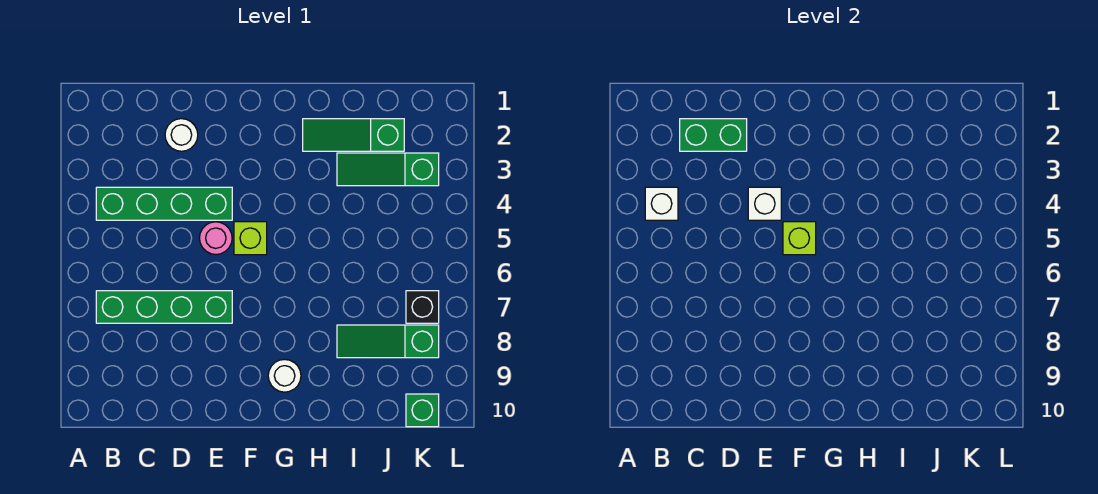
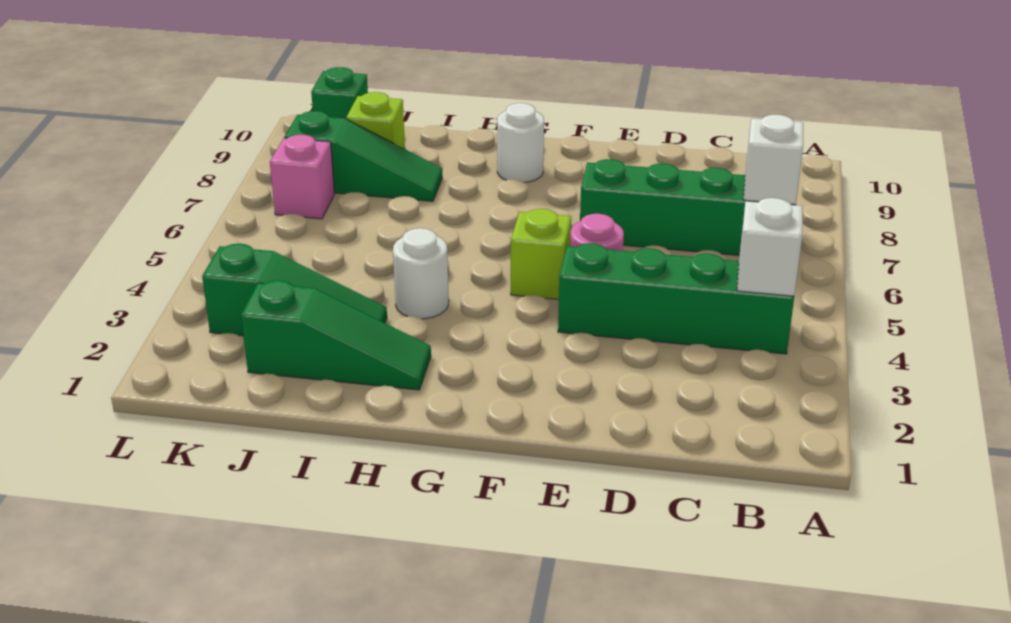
green brick C2:D2 level 2 -> none
white round brick D2 level 1 -> white round brick H4 level 1
white brick E4 level 2 -> white brick B7 level 2
lime brick F5 level 2 -> lime brick J9 level 1
black brick K7 level 1 -> pink brick K7 level 1

